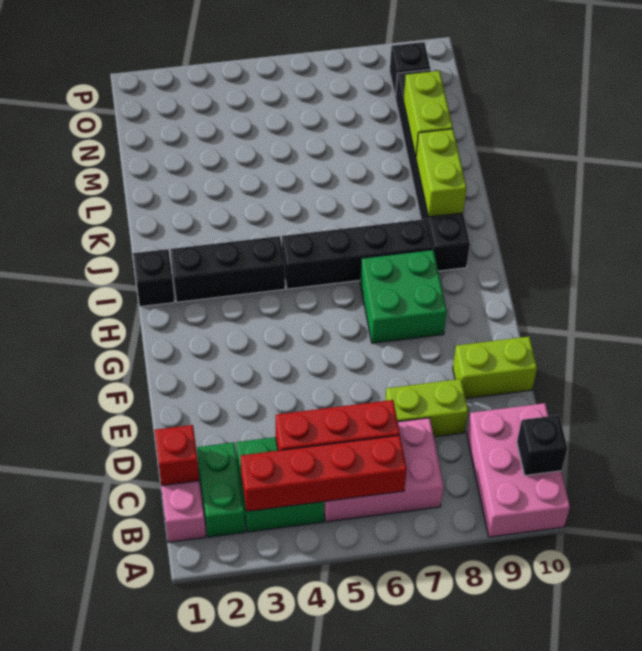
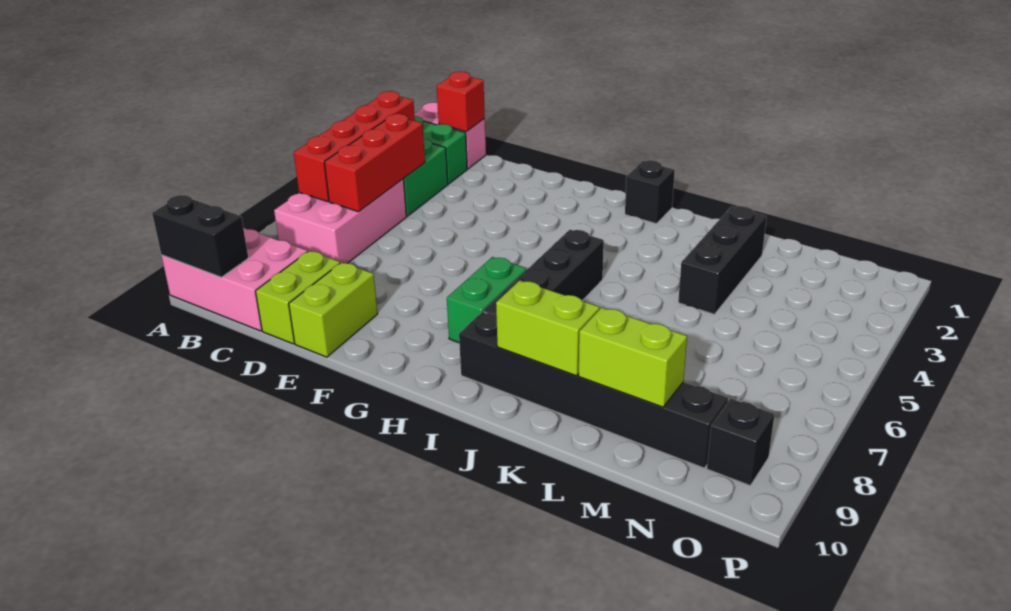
black brick B10 level 2 -> black brick A10:B10 level 2
lime brick D7:D8 level 1 -> lime brick D9:D10 level 1
green brick G7:H8 level 1 -> green brick H7:H8 level 1
black brick I2:I4 level 1 -> black brick L2:L4 level 1

